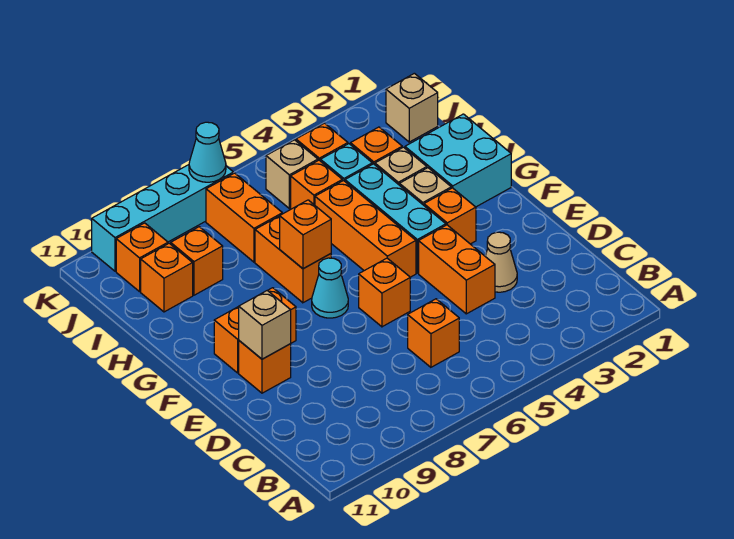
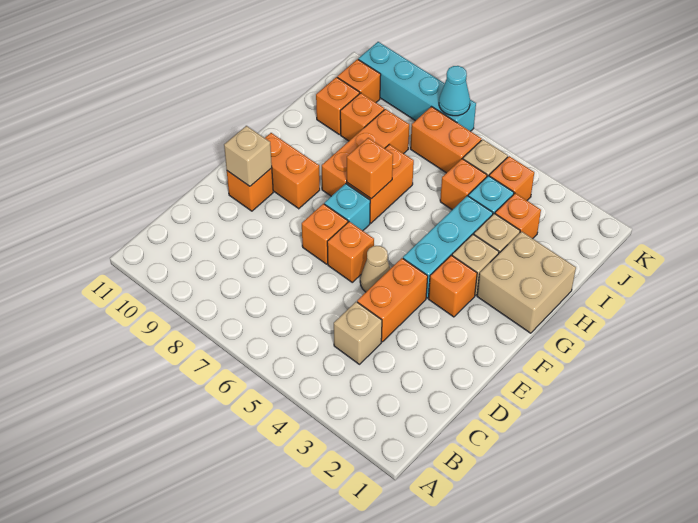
orange brick C6 level 1 -> orange brick E7 level 1
tan cone D3 level 1 -> tan cone E5 level 1
orange brick F5:H5 level 1 -> orange brick G8:I8 level 1
cyan cone F7 level 1 -> cyan brick F7 level 1
cyan brick G1:H2 level 1 -> tan brick G1:H2 level 1
orange brick I7:J7 level 1 -> orange brick J6:J7 level 1
tan brick J1 level 1 -> tan brick C4 level 1

